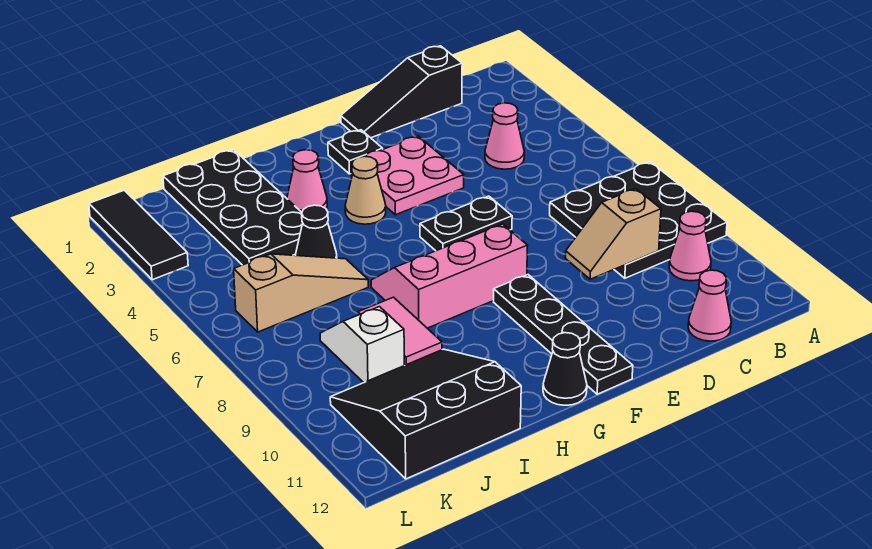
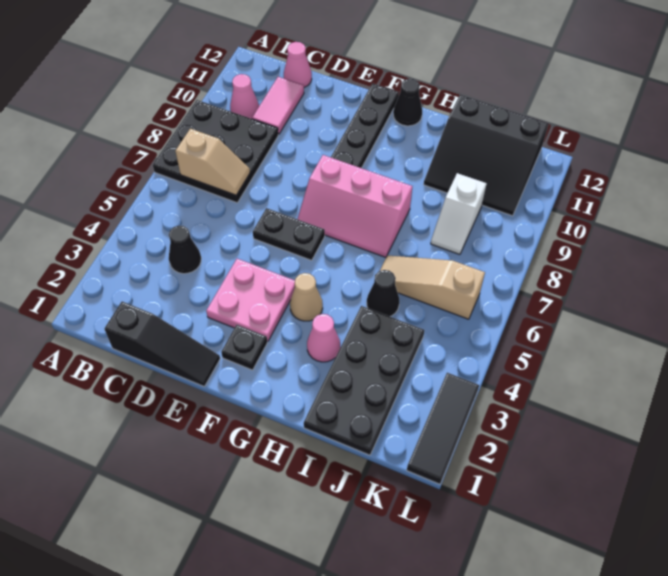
pink cone C4 level 1 -> black cone C4 level 1
tan slope C9:D9 level 2 top C -> tan slope B7:C7 level 2 top B
pink tile I8:I9 level 1 -> pink tile C10:C11 level 1

